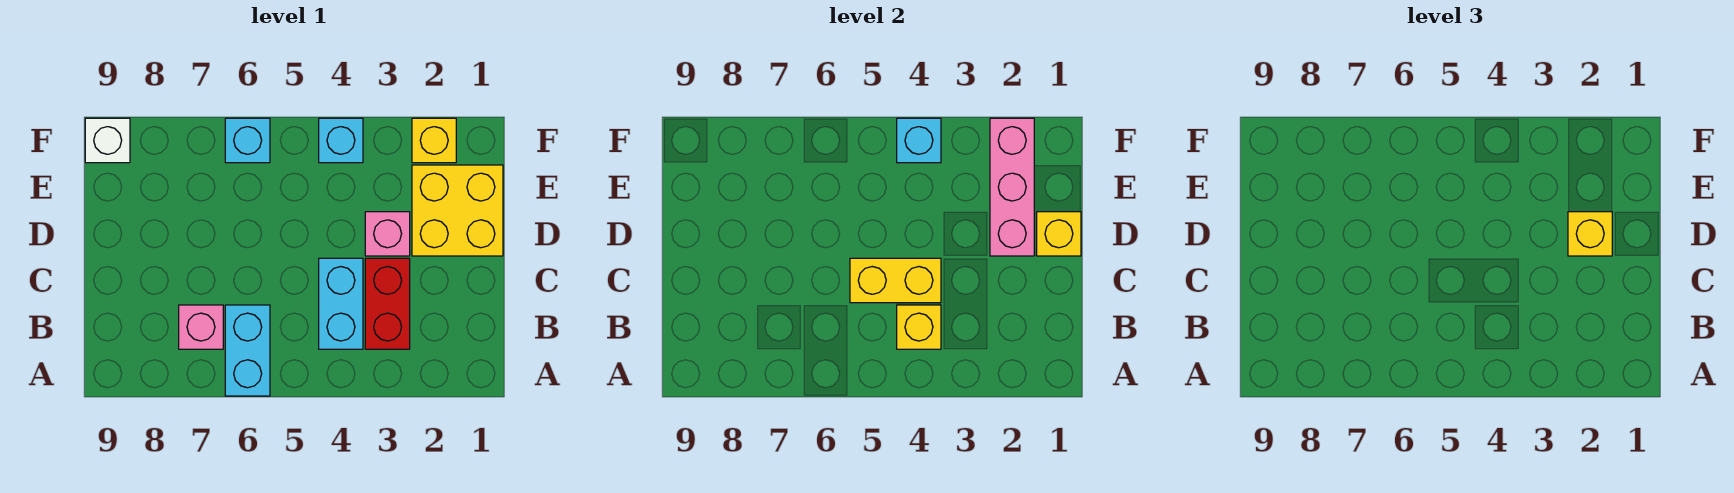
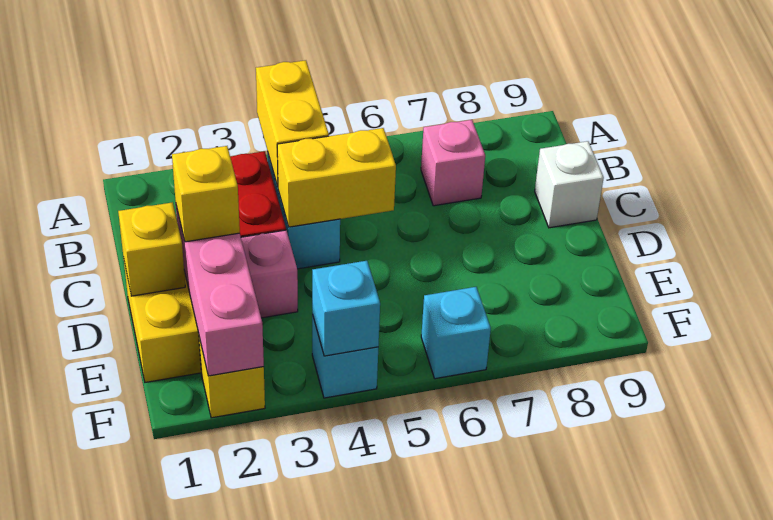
cyan brick A6:B6 level 1 -> none
yellow brick B4 level 2 -> yellow brick A4:B4 level 2
white brick F9 level 1 -> white brick C9 level 1

